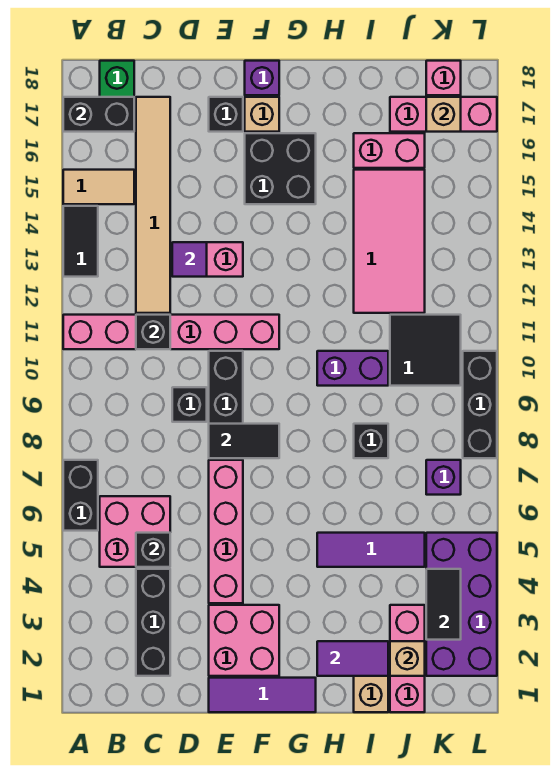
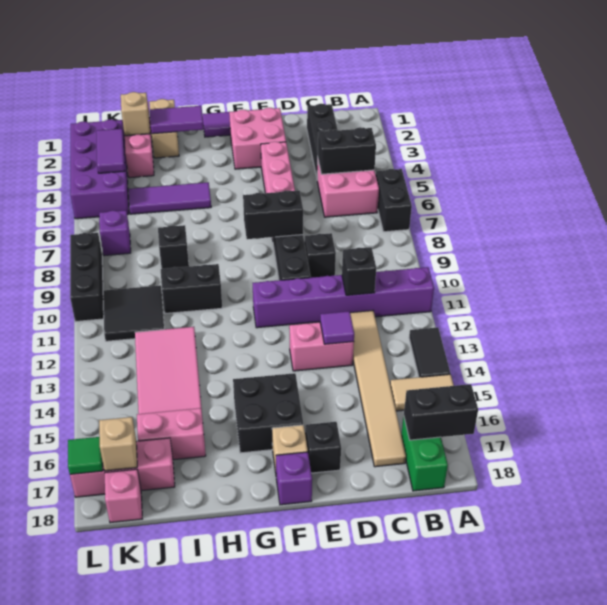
pink brick A11:F11 level 1 -> purple brick A11:F11 level 1
black brick C5 level 2 -> black brick B5:C5 level 2
black tile E8:F8 level 2 -> black brick E8:F8 level 2
purple brick H10:I10 level 1 -> black brick H10:I10 level 1
black tile K3:K4 level 2 -> purple tile K3:K4 level 2
none -> green tile L17 level 2

